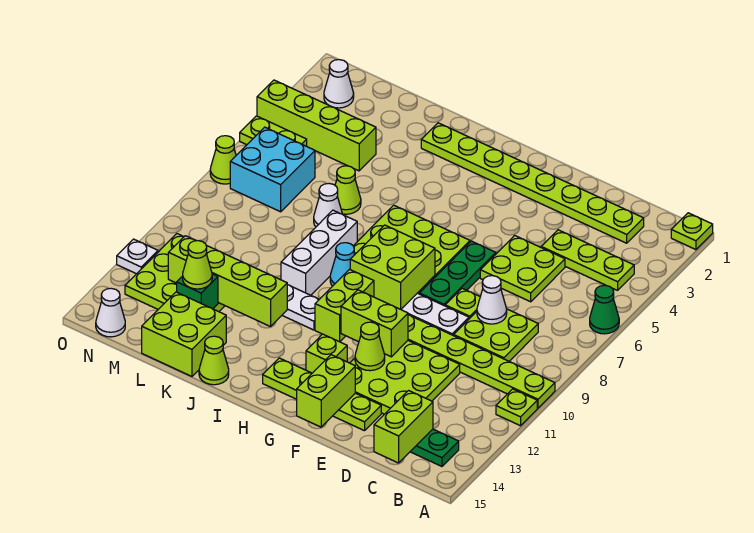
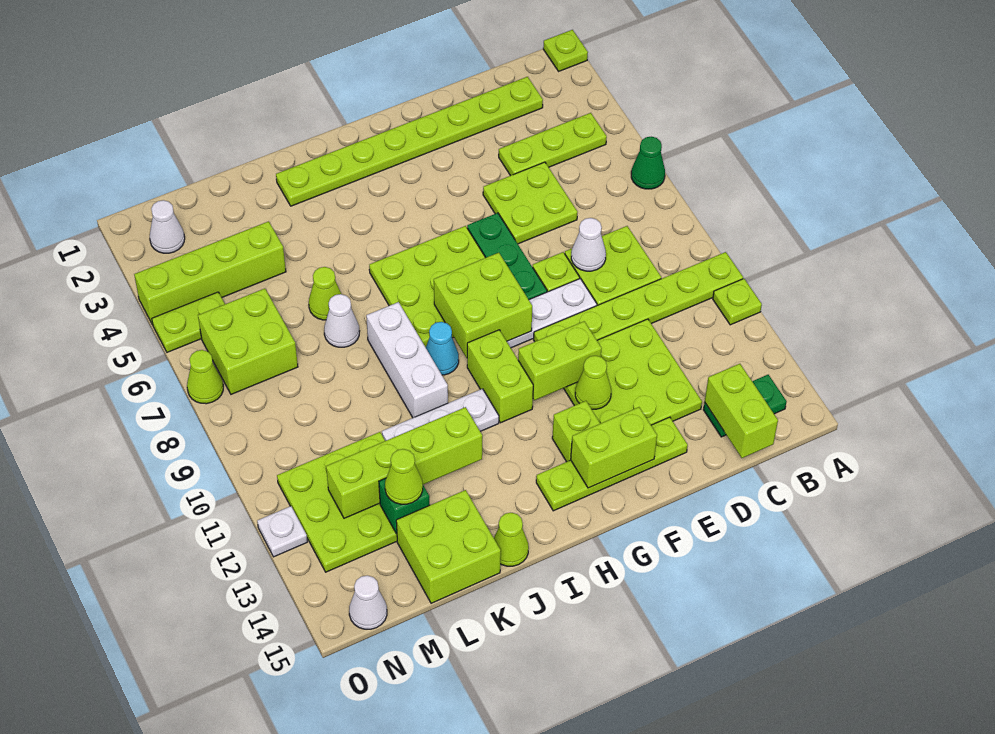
lime brick F14:F15 level 2 -> lime brick F14:G14 level 2
cyan brick M6:N7 level 1 -> lime brick M6:N7 level 1

